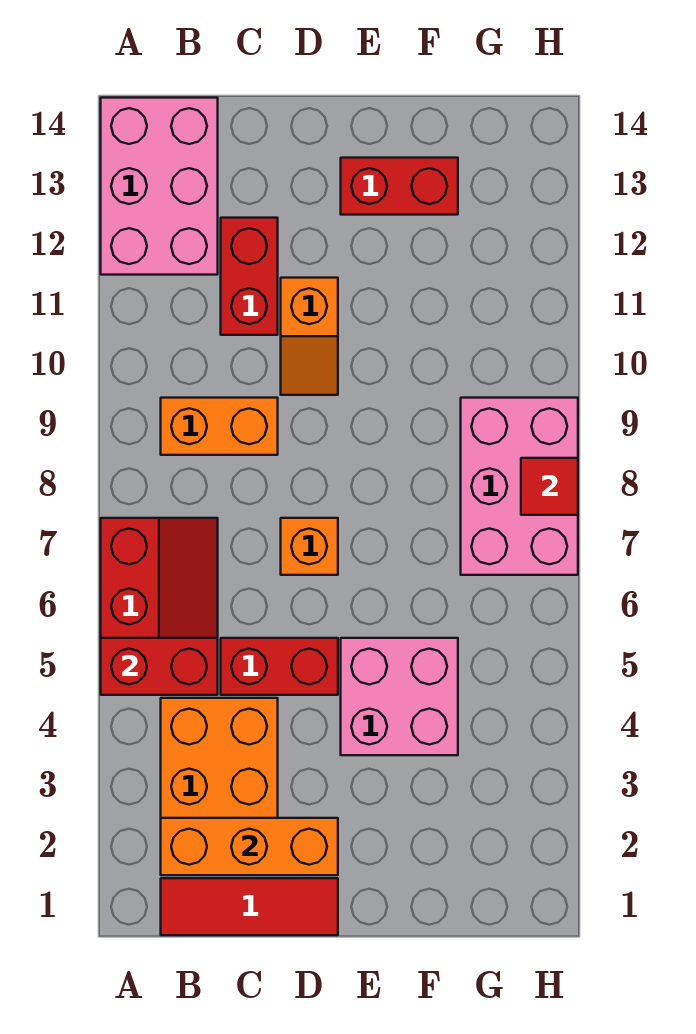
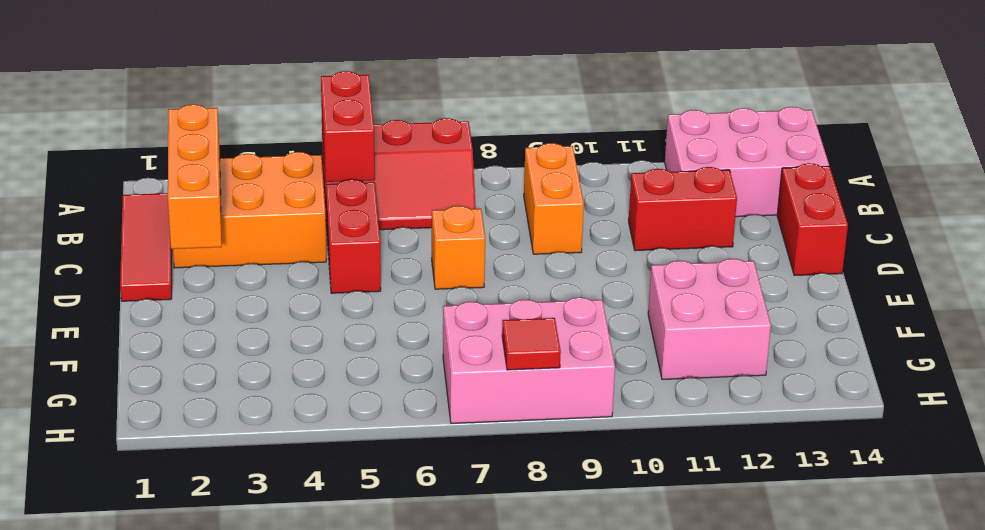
orange slope D10:D11 level 1 top 11 -> none
pink brick E4:F5 level 1 -> pink brick F11:G12 level 1
red brick E13:F13 level 1 -> red brick C14:D14 level 1

